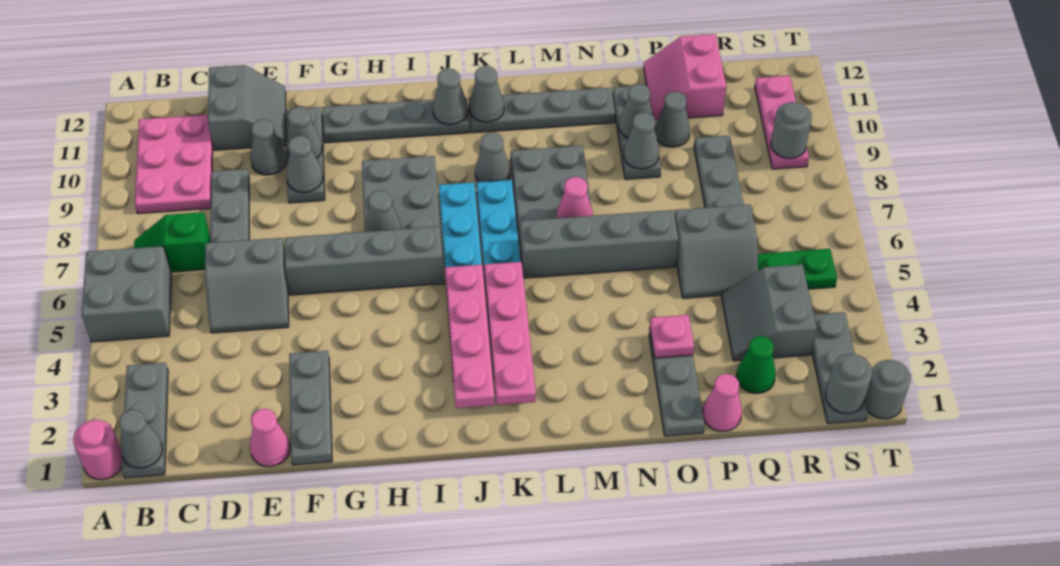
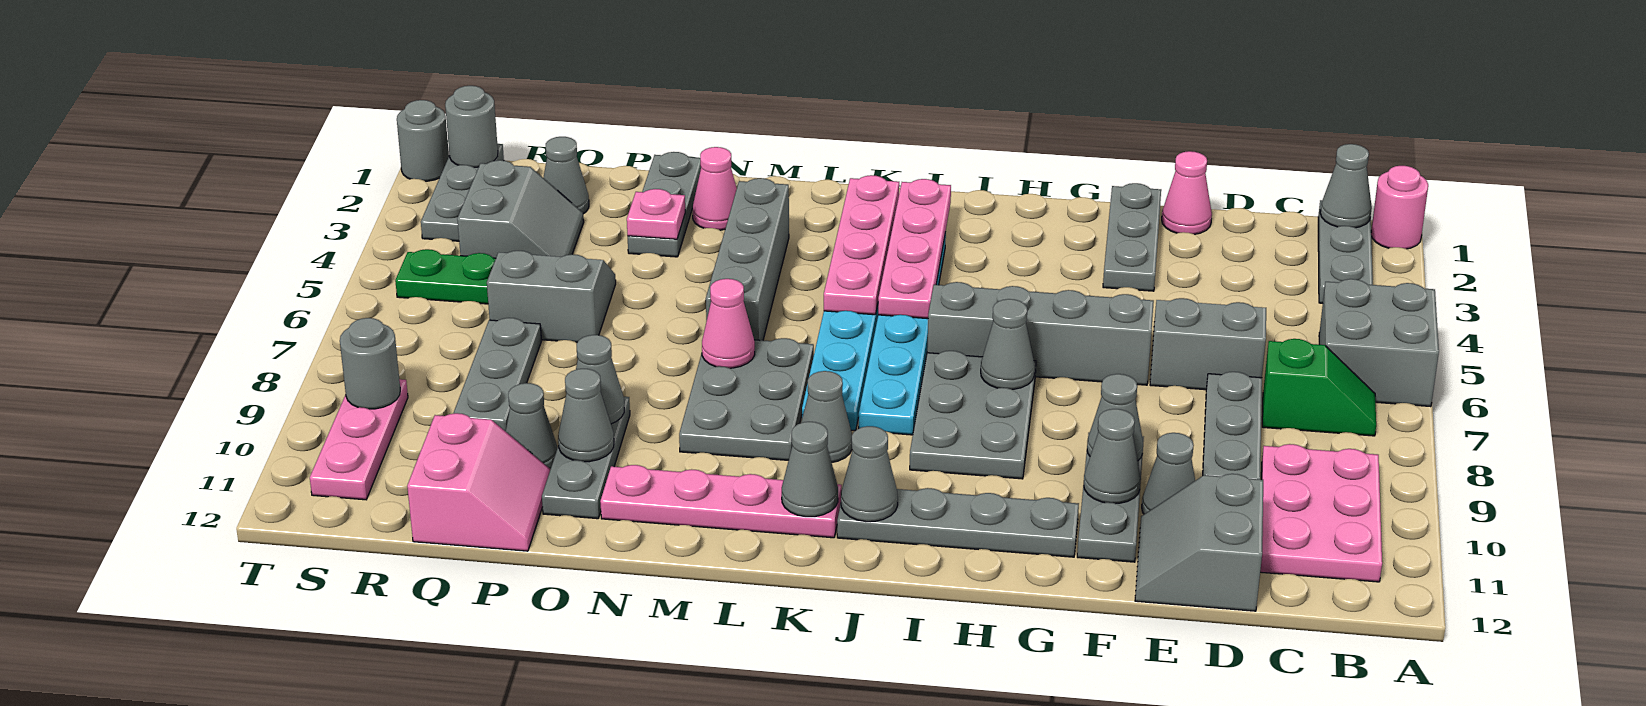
grey plate K11:N11 level 1 -> pink plate K11:N11 level 1
grey brick L6:O6 level 1 -> grey brick M3:M6 level 1
pink cone P1 level 1 -> pink cone N2 level 1
green cone Q2 level 1 -> grey cone Q2 level 1

